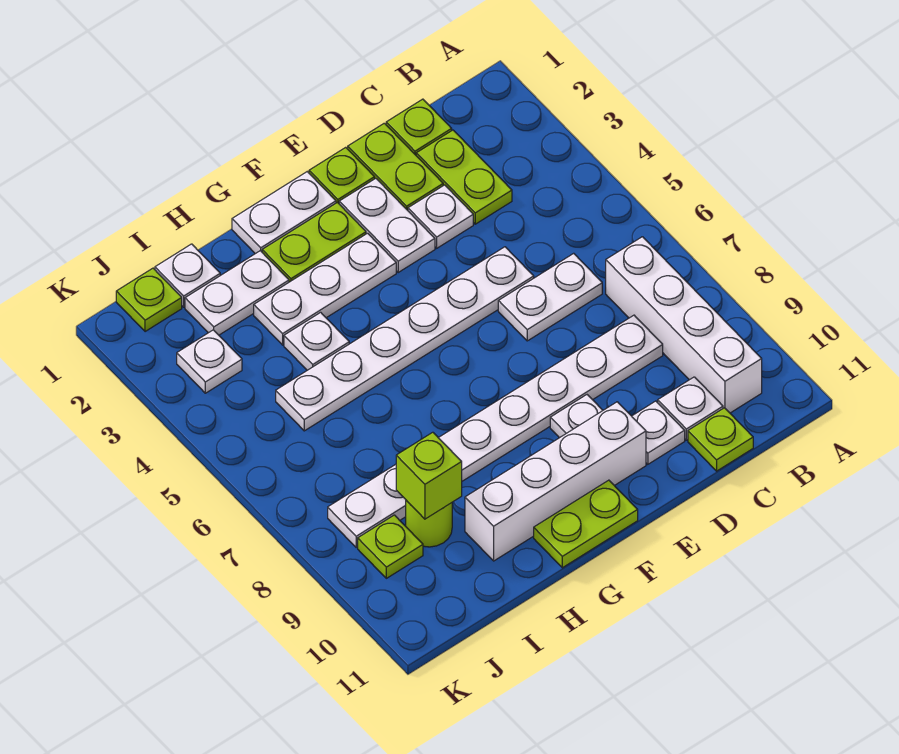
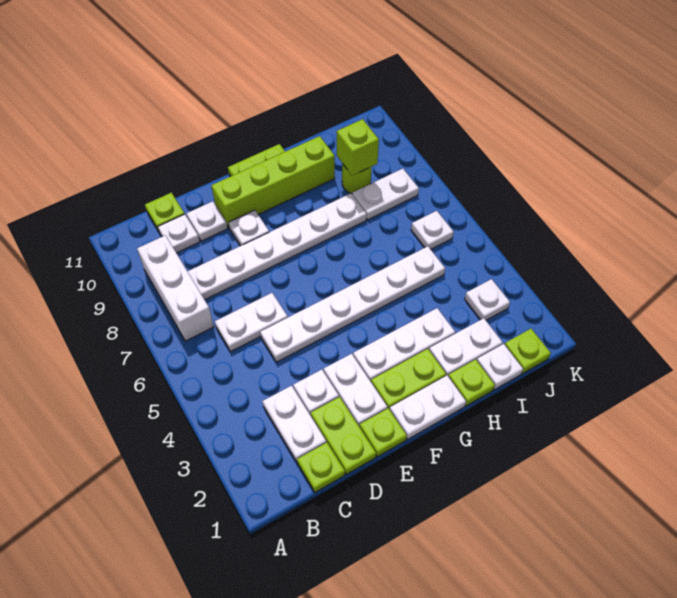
white brick B7:B10 level 1 -> white brick B7:B9 level 1
lime plate C2:C3 level 1 -> white plate C2:C3 level 1
white brick E10:H10 level 1 -> lime brick E10:H10 level 1
white plate H4 level 1 -> white plate J6 level 1
lime plate J9 level 1 -> lime plate H1 level 1

